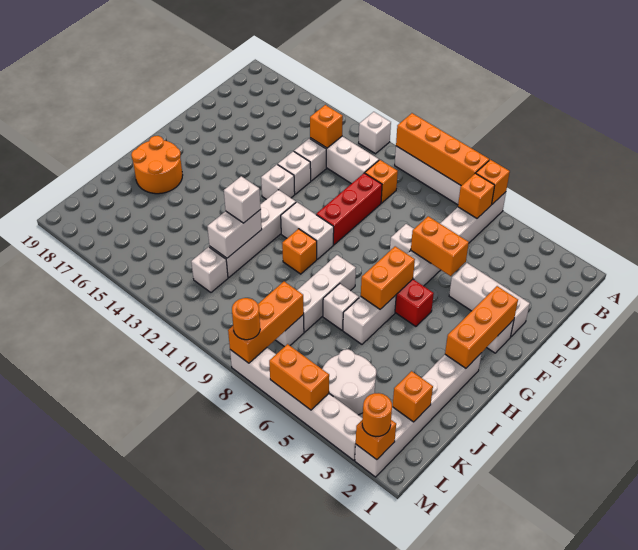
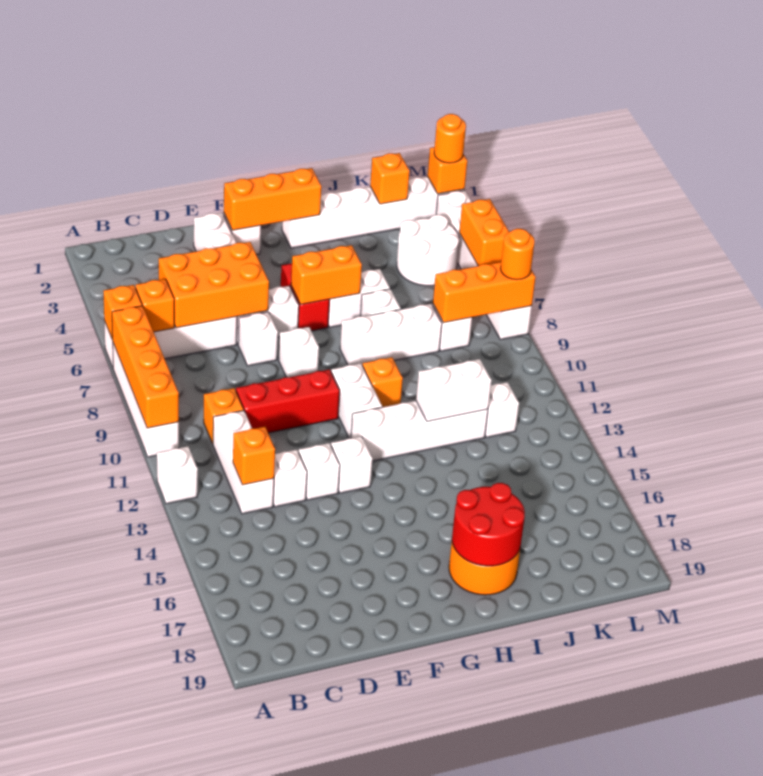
orange brick E5:E6 level 2 -> orange brick C5:E6 level 2
none -> red round brick H17:I18 level 2
white brick I12 level 3 -> white brick F8 level 1

